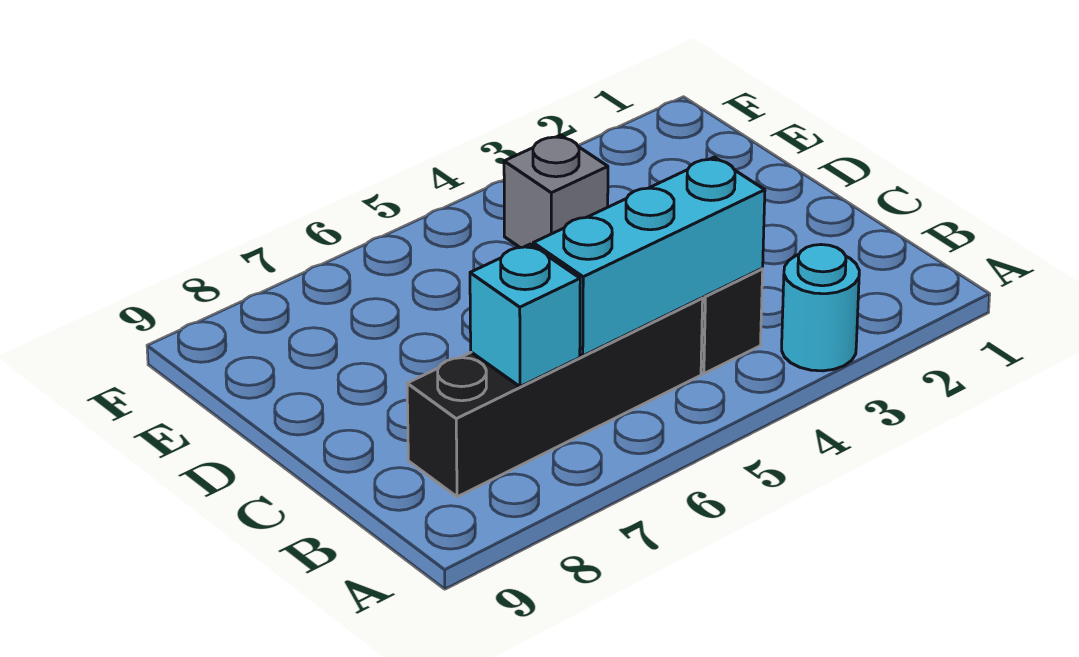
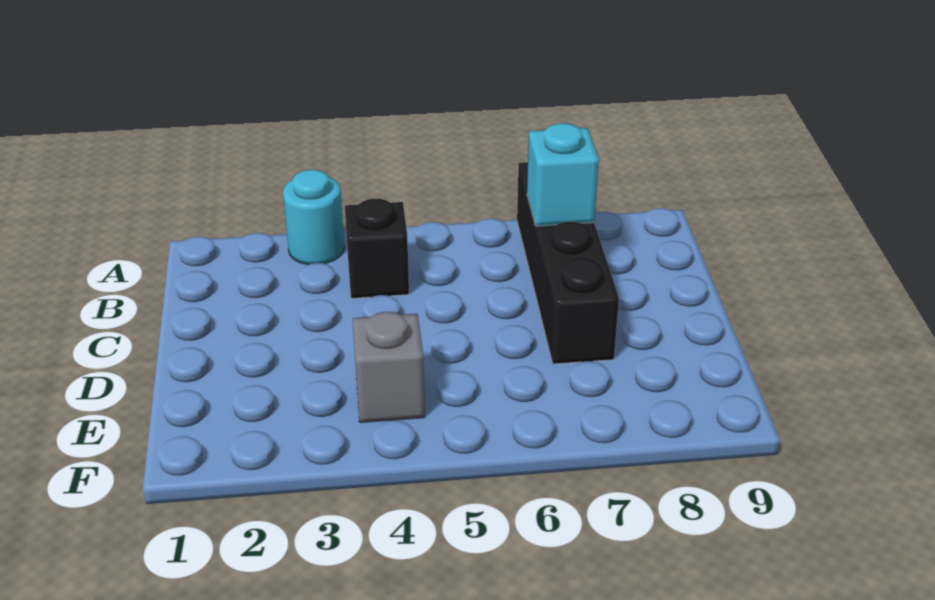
cyan brick B4:B6 level 2 -> none
black brick B5:B8 level 1 -> black brick A7:D7 level 1

